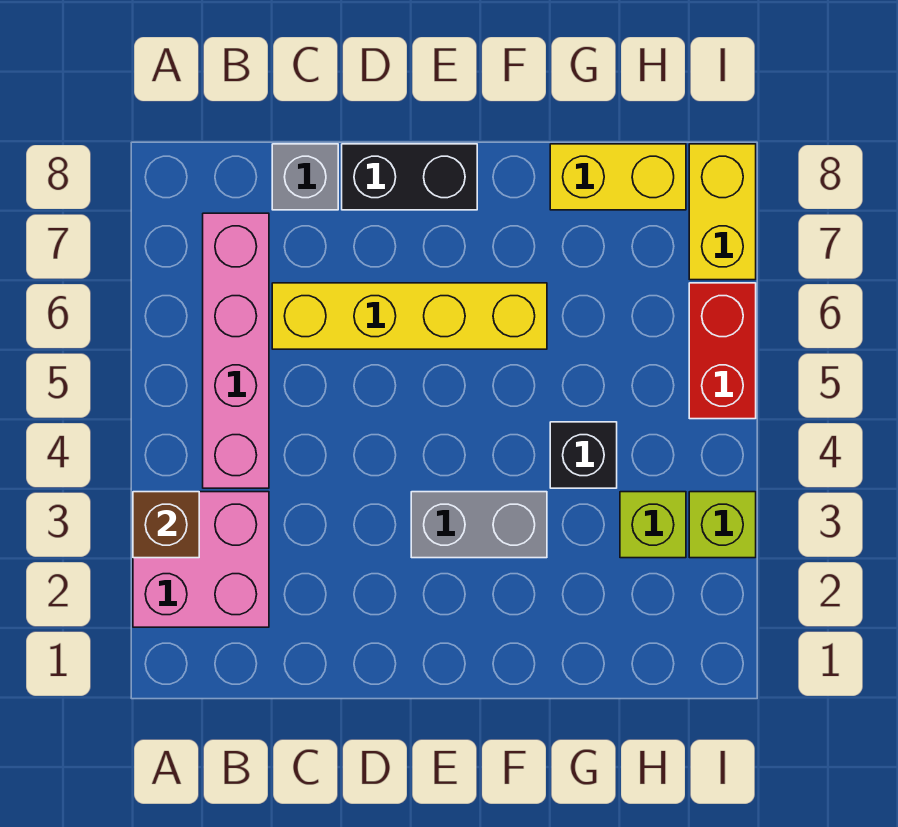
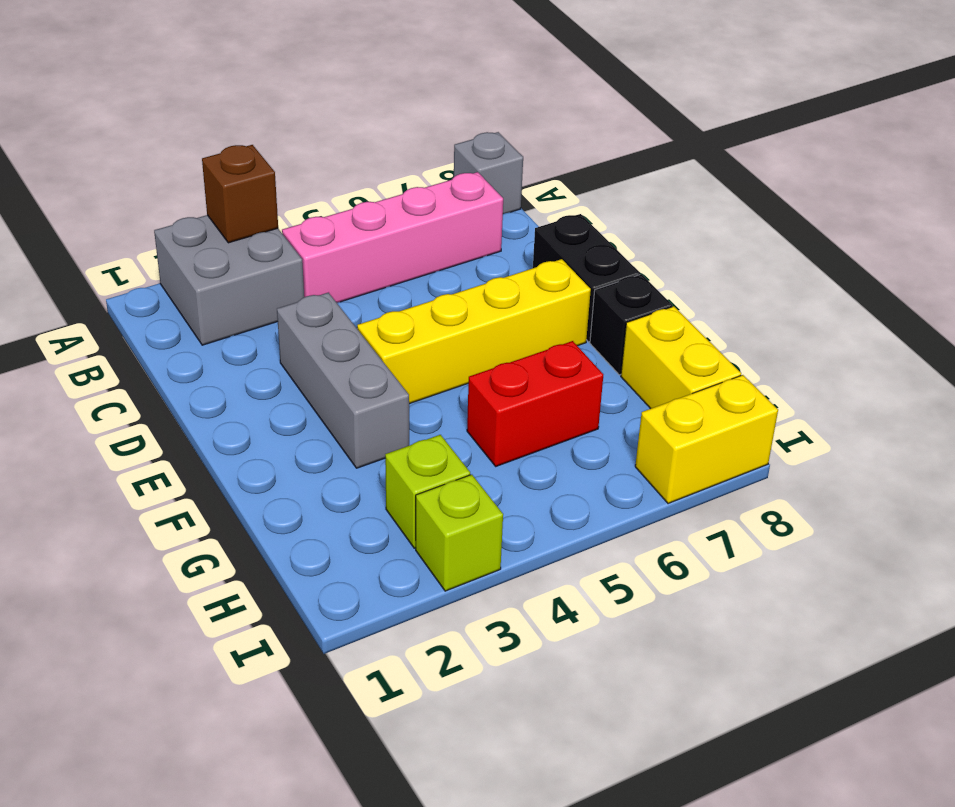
pink brick A2:B3 level 1 -> grey brick A2:B3 level 1
yellow brick C6:F6 level 1 -> yellow brick E4:E7 level 1
grey brick C8 level 1 -> grey brick A8 level 1
grey brick E3:F3 level 1 -> grey brick D3:F3 level 1
black brick G4 level 1 -> black brick F8 level 1
red brick I5:I6 level 1 -> red brick G5:G6 level 1

